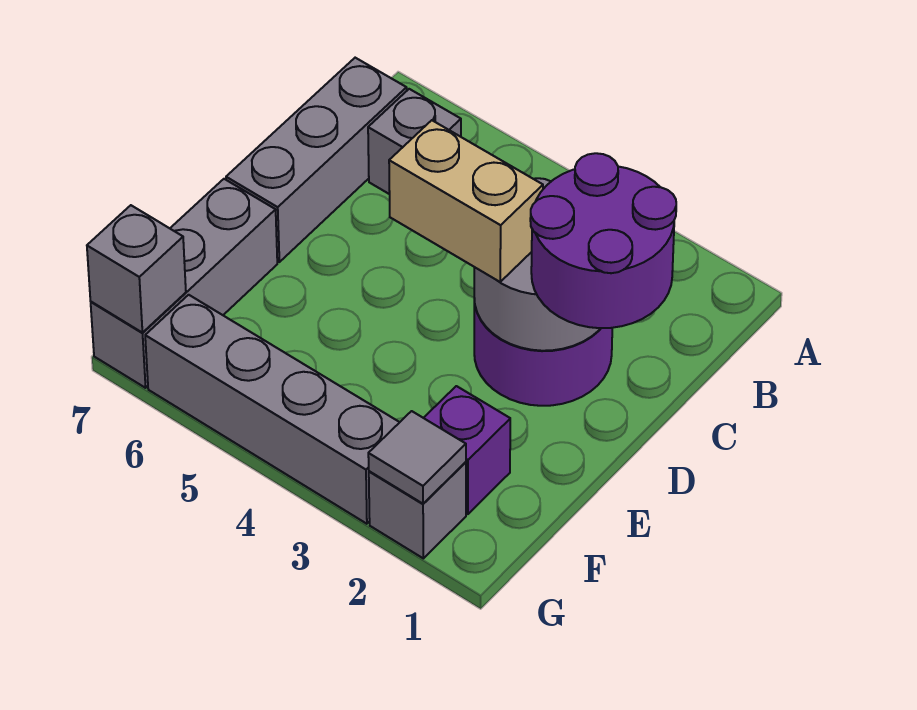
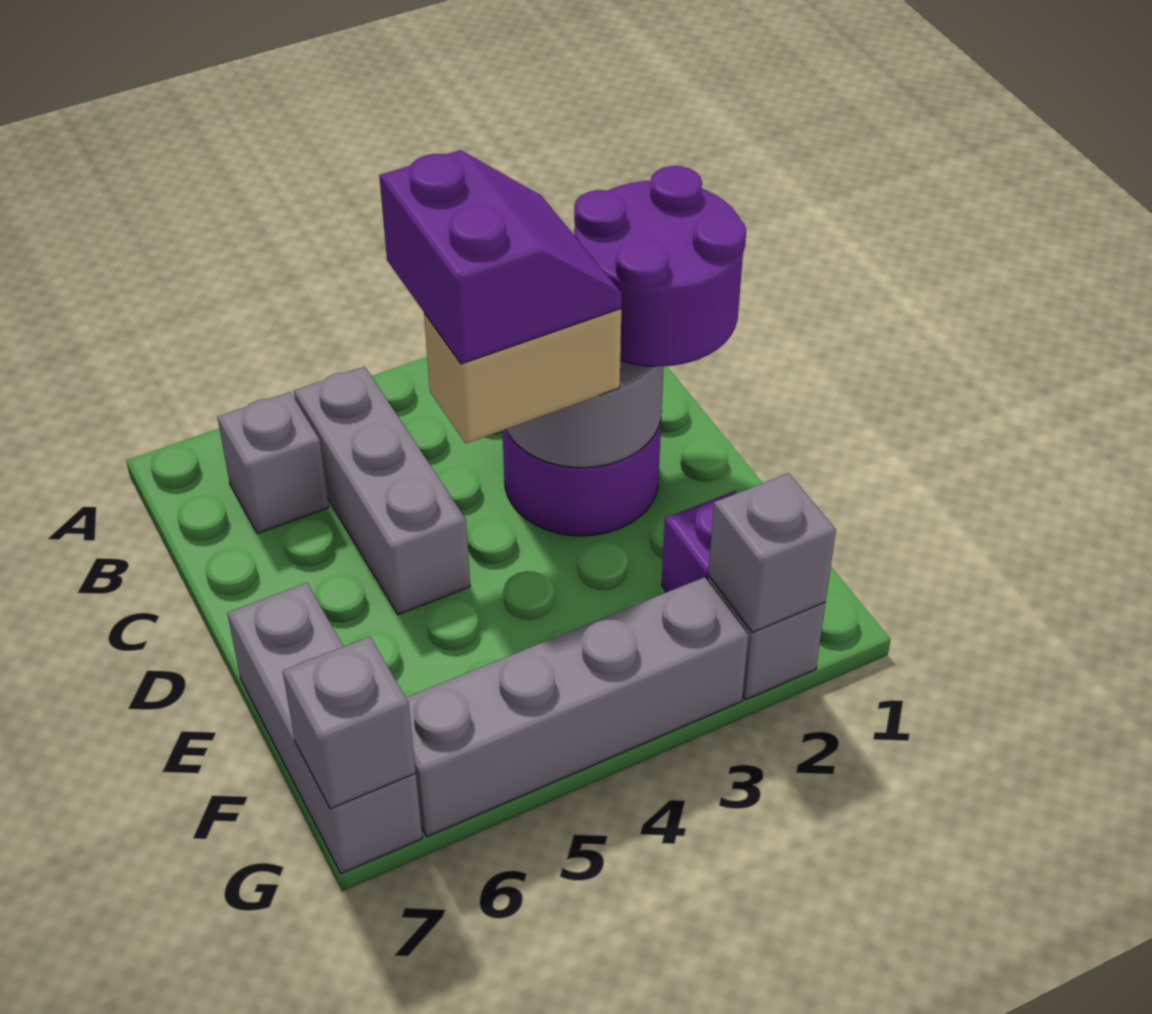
grey brick B7:D7 level 1 -> grey brick B5:D5 level 1
none -> purple slope C3:D4 level 4 top 4
grey tile G2 level 2 -> grey brick G2 level 2

